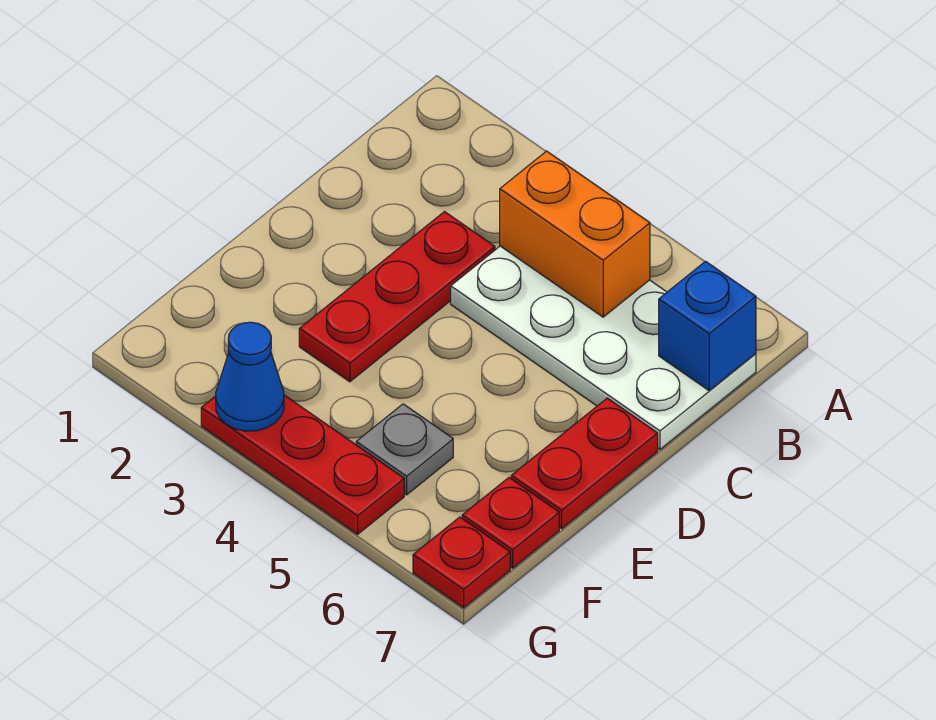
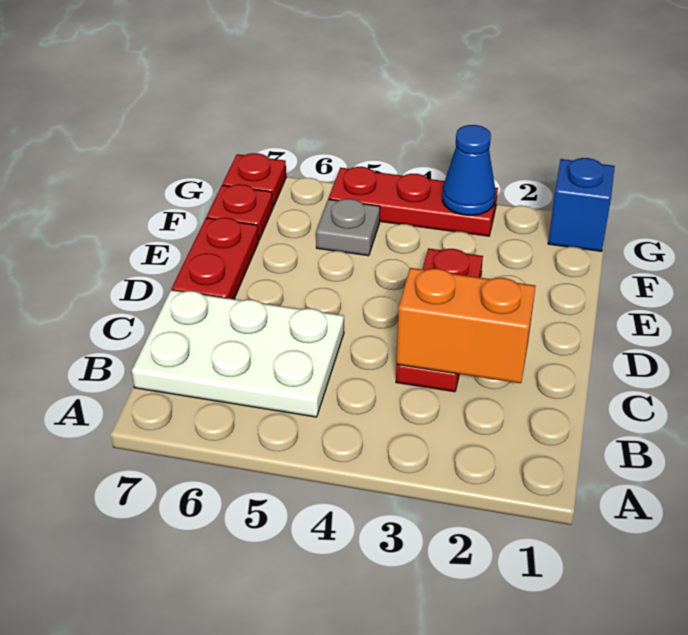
white plate B4:C7 level 1 -> white plate B5:C7 level 1
orange brick B4:B5 level 2 -> orange brick C2:C3 level 2
blue brick B7 level 2 -> blue brick G1 level 1

